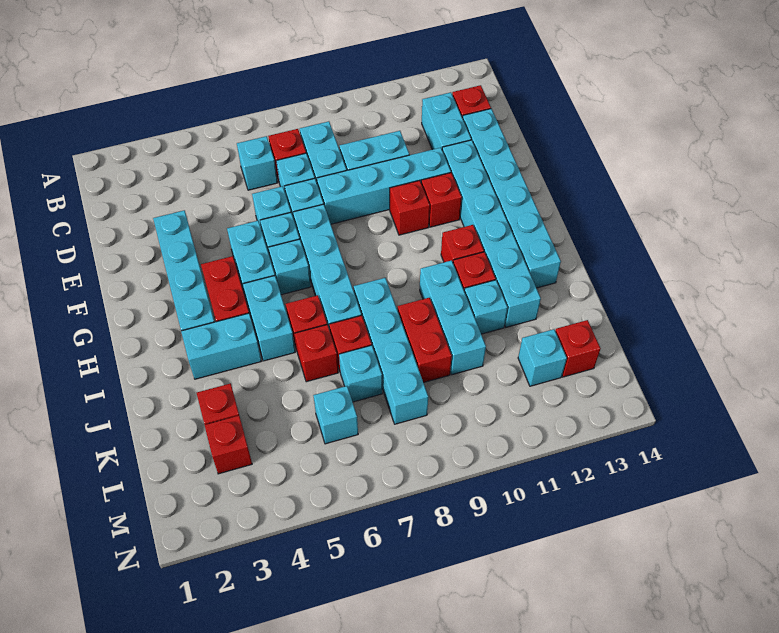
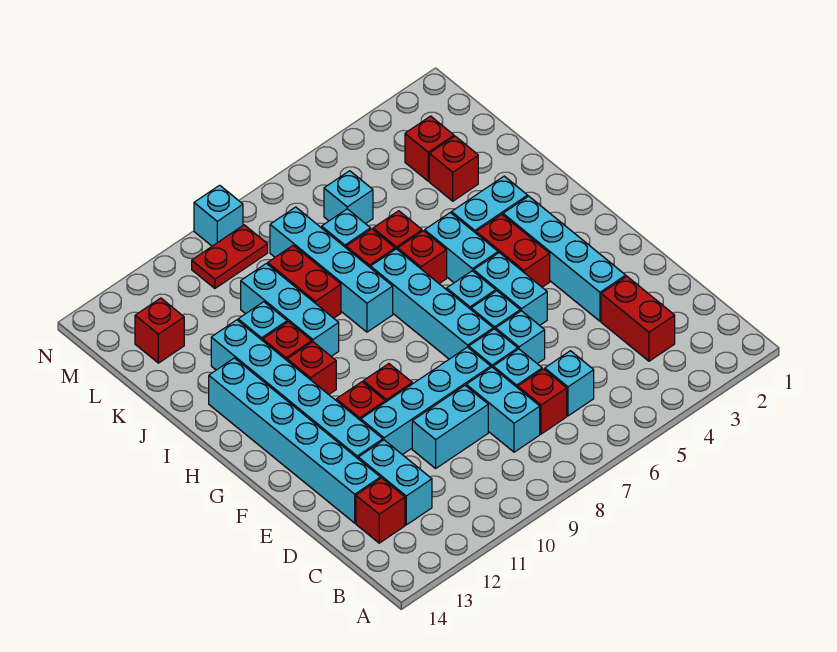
none -> red brick C3:D3 level 1
cyan brick L12 level 1 -> cyan brick N9 level 1
none -> red plate M9:M10 level 1

